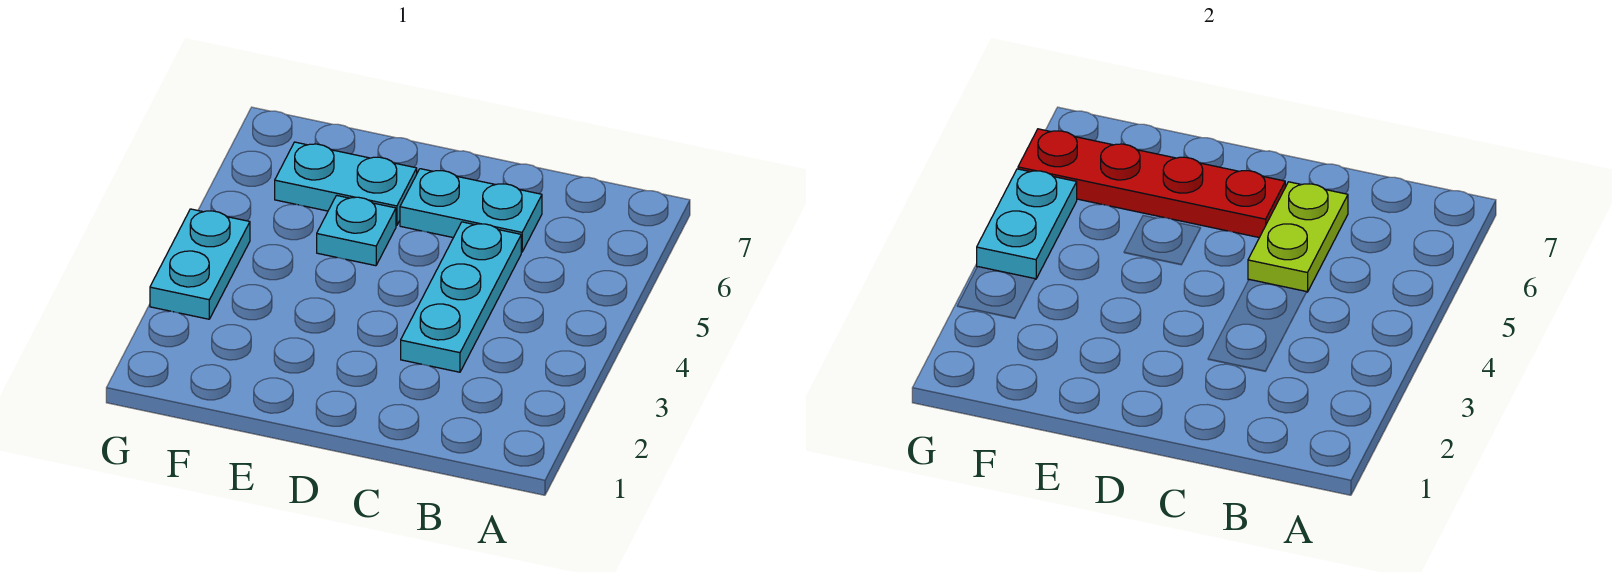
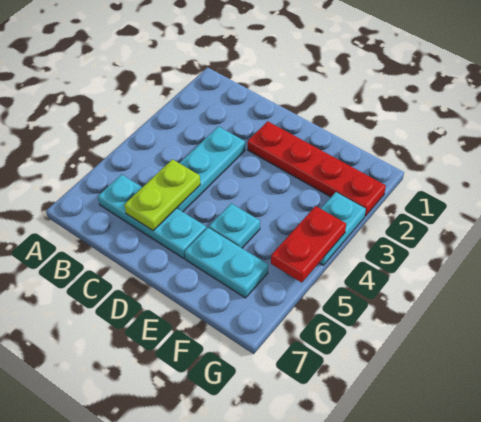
cyan plate C6:D6 level 1 -> cyan plate B6:D6 level 1
red plate D6:G6 level 2 -> red plate D2:G2 level 1
cyan plate G4:G5 level 2 -> red plate G4:G5 level 2

